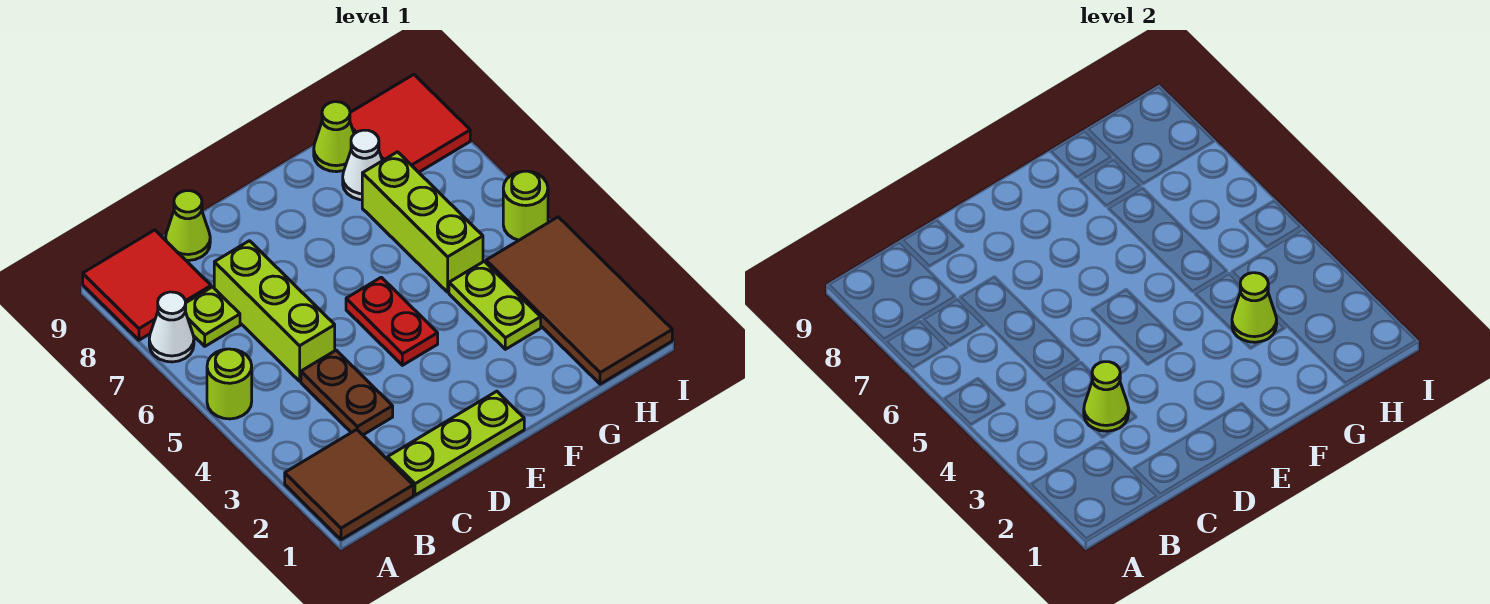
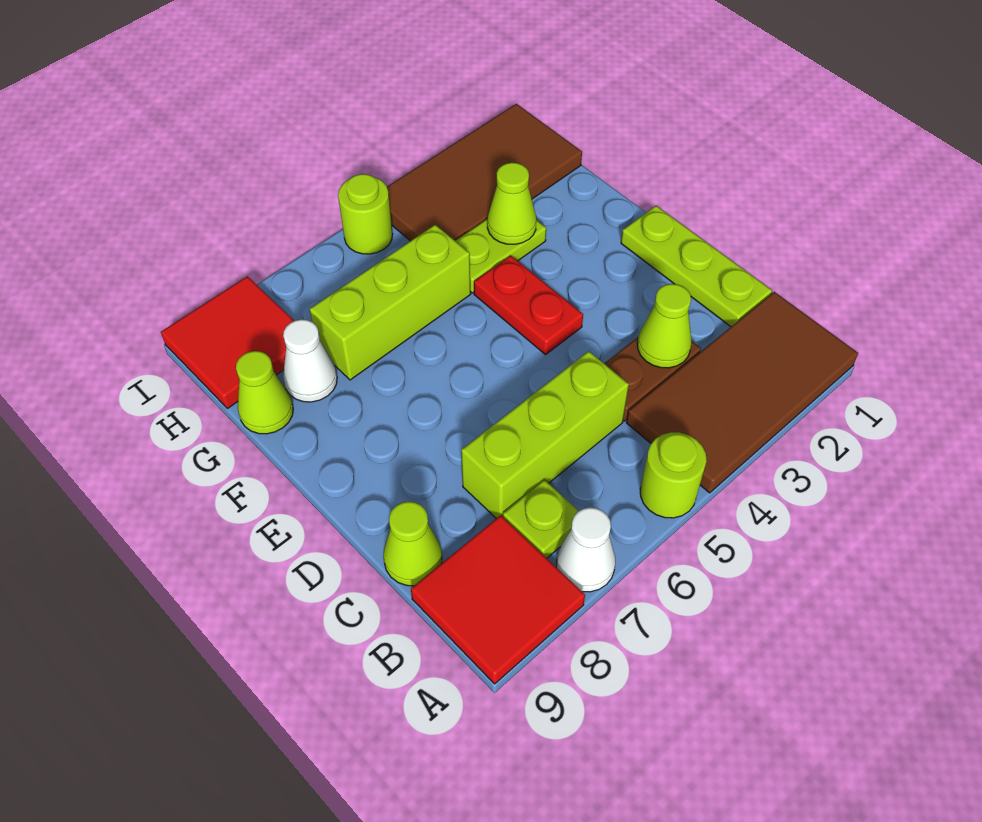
brown tile A1:B2 level 1 -> brown tile A1:B4 level 1
red plate E4:E5 level 1 -> red plate E4:F4 level 1

